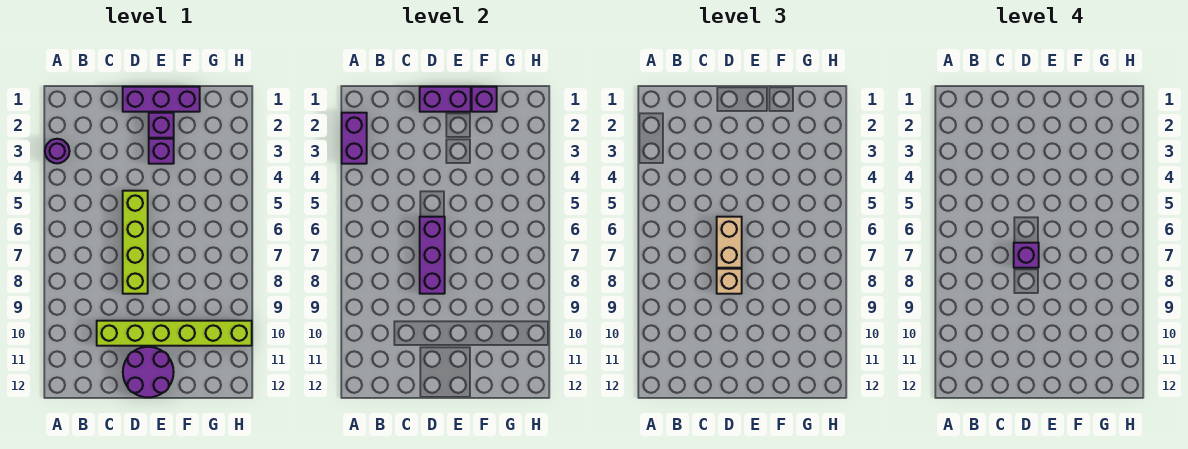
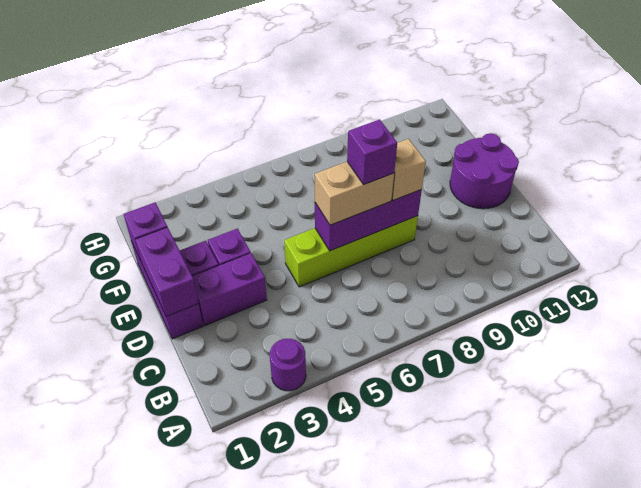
purple brick A2:A3 level 2 -> purple brick D2:D3 level 1
lime brick C10:H10 level 1 -> none

